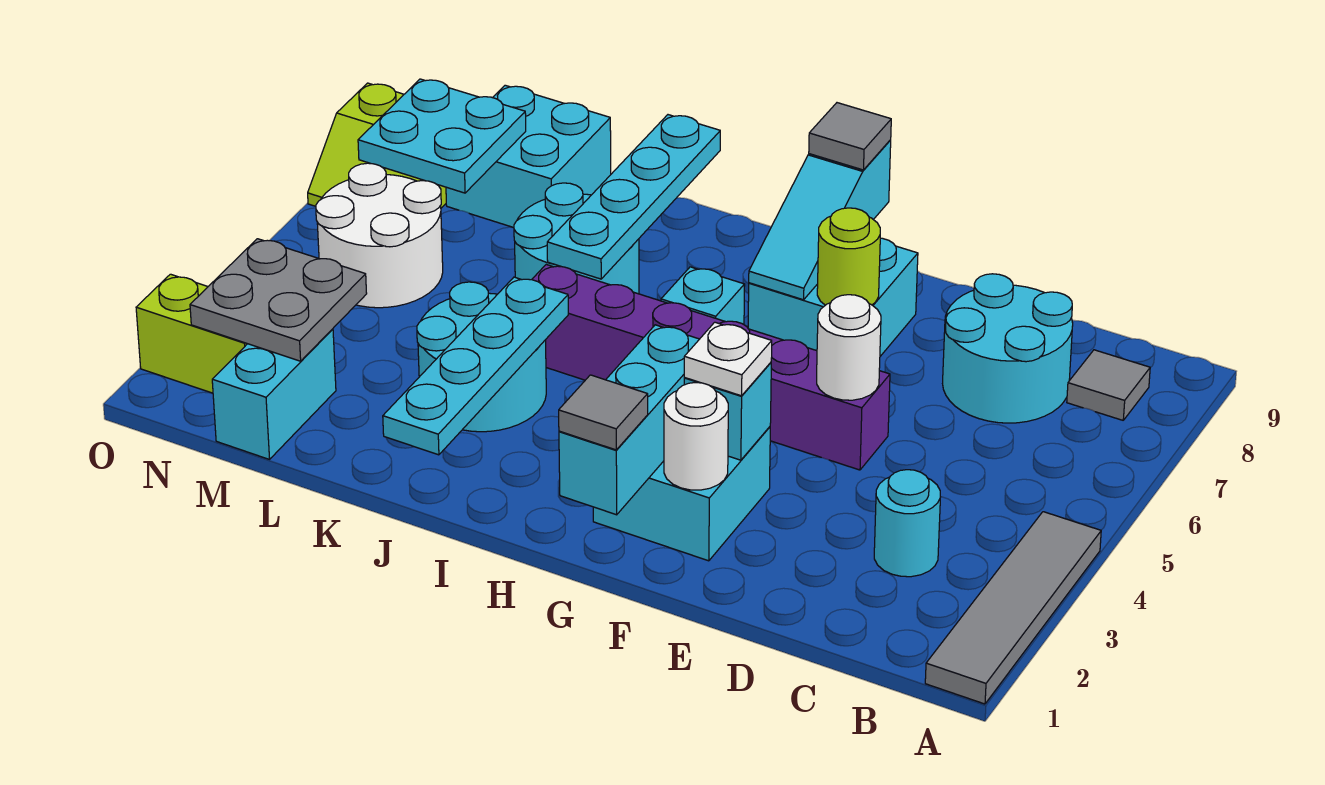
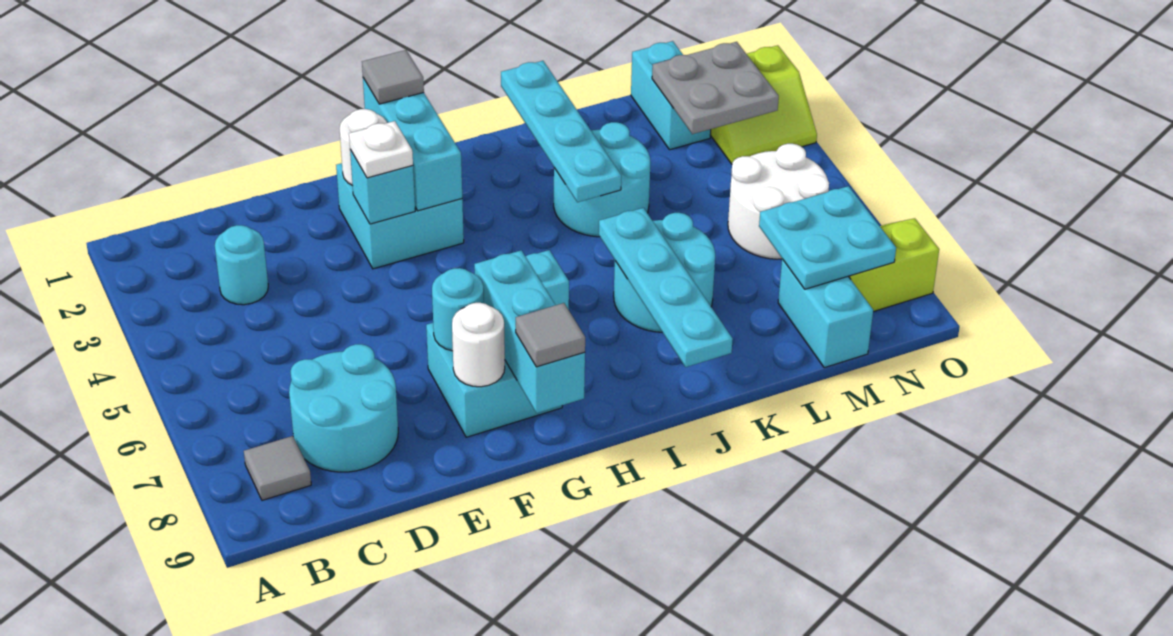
grey tile A1:A4 level 1 -> none
purple brick E5:J5 level 1 -> none
white round brick E5 level 2 -> white round brick F8 level 2
lime round brick F7 level 2 -> cyan round brick F7 level 2
cyan slope G7:G9 level 2 top 9 -> cyan brick G7:G9 level 2
cyan brick L8:M9 level 1 -> cyan brick M8:M9 level 1

